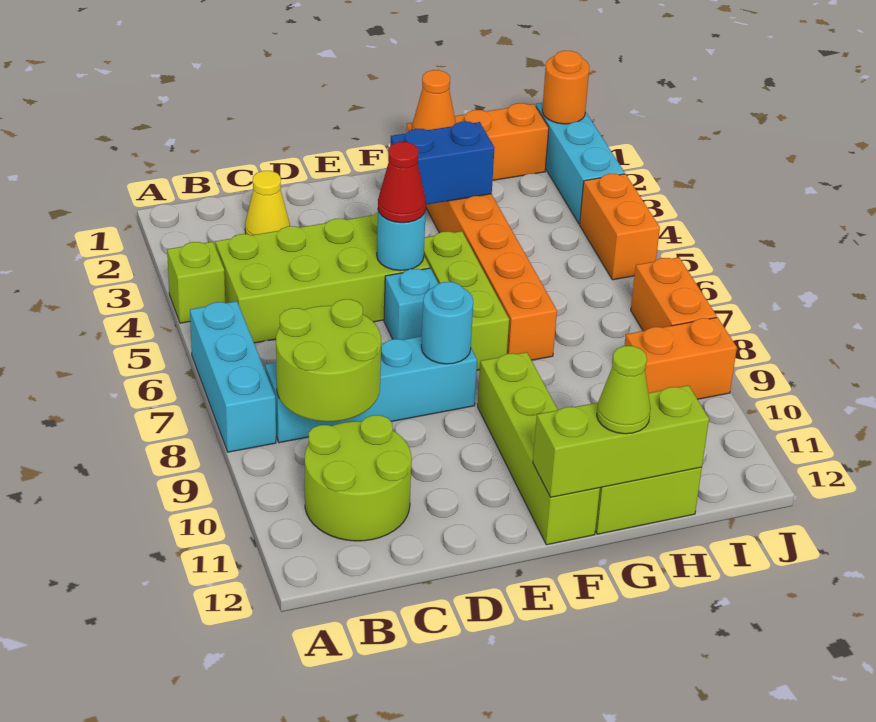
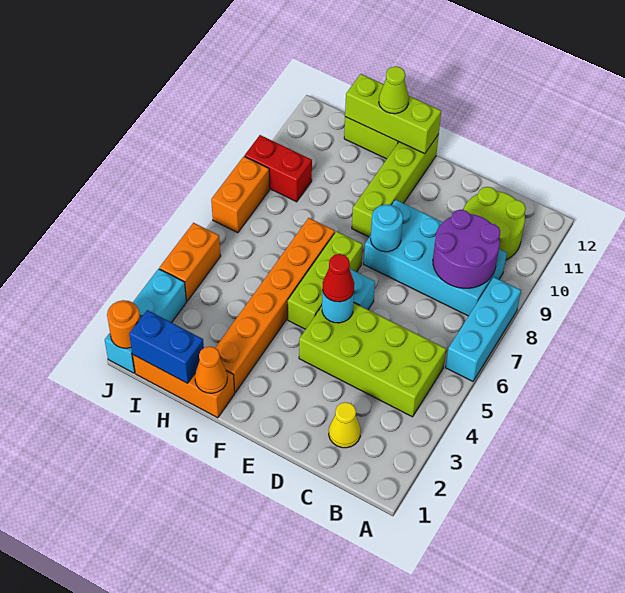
lime brick A4 level 1 -> none
cyan brick B8:E8 level 1 -> cyan brick B8:E9 level 1
lime round brick B8:C9 level 2 -> purple round brick B8:C9 level 2
blue brick F3:G3 level 2 -> blue brick H1:I1 level 2
orange brick I9:J9 level 1 -> red brick I9:J9 level 1

